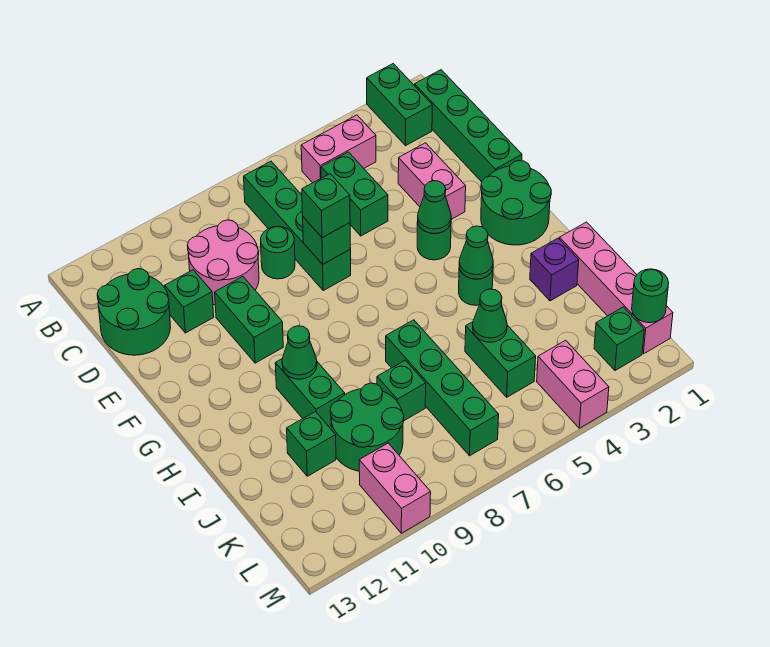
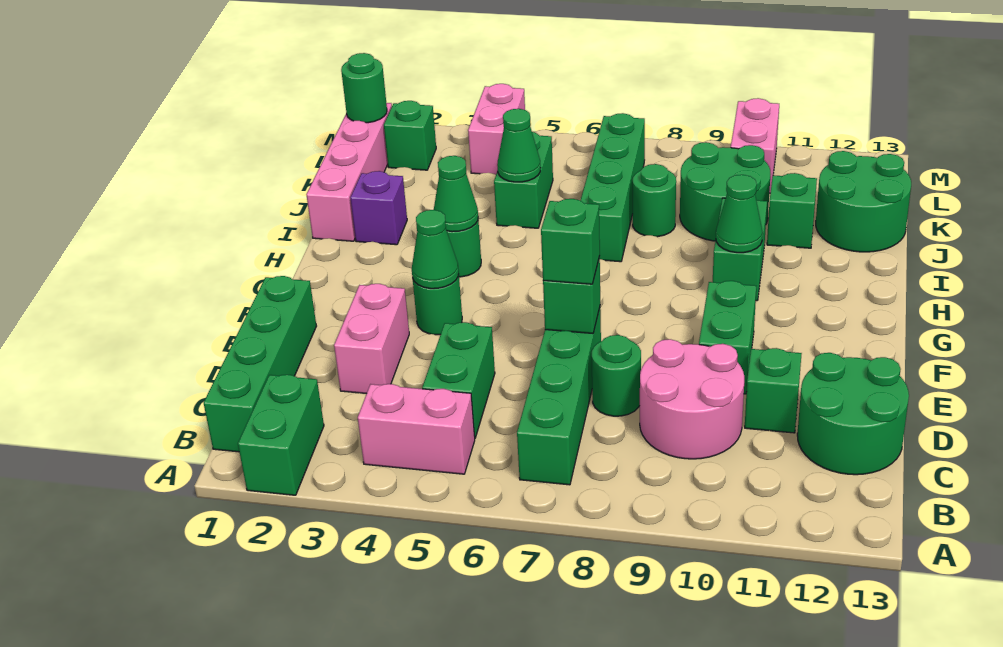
green round brick F1:G2 level 1 -> green round brick J12:K13 level 1
green brick J8 level 1 -> green round brick J8 level 1

